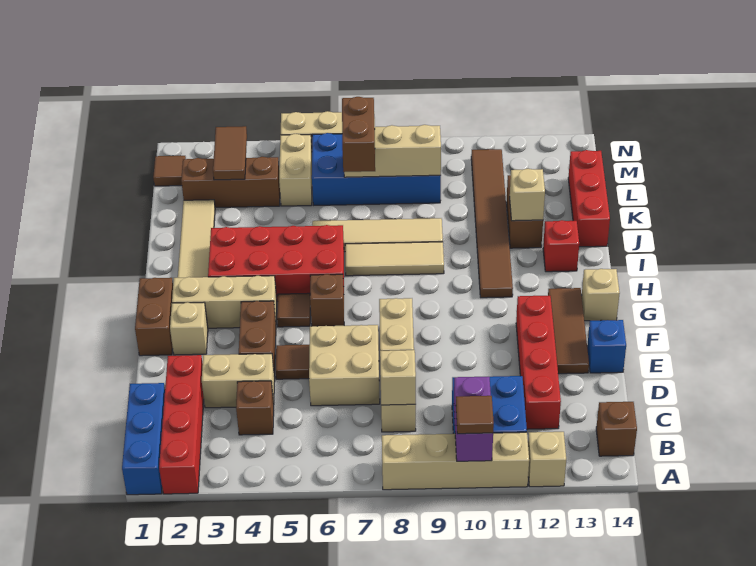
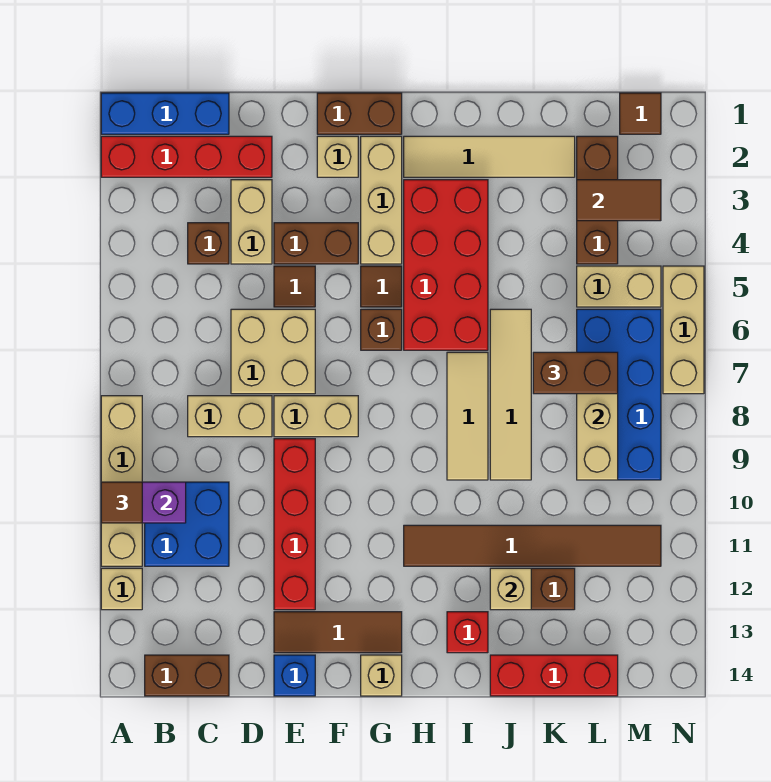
brown brick B14 level 1 -> brown brick B14:C14 level 1
tan brick C8 level 2 -> none
red brick C12:F12 level 1 -> red brick E9:E12 level 1

